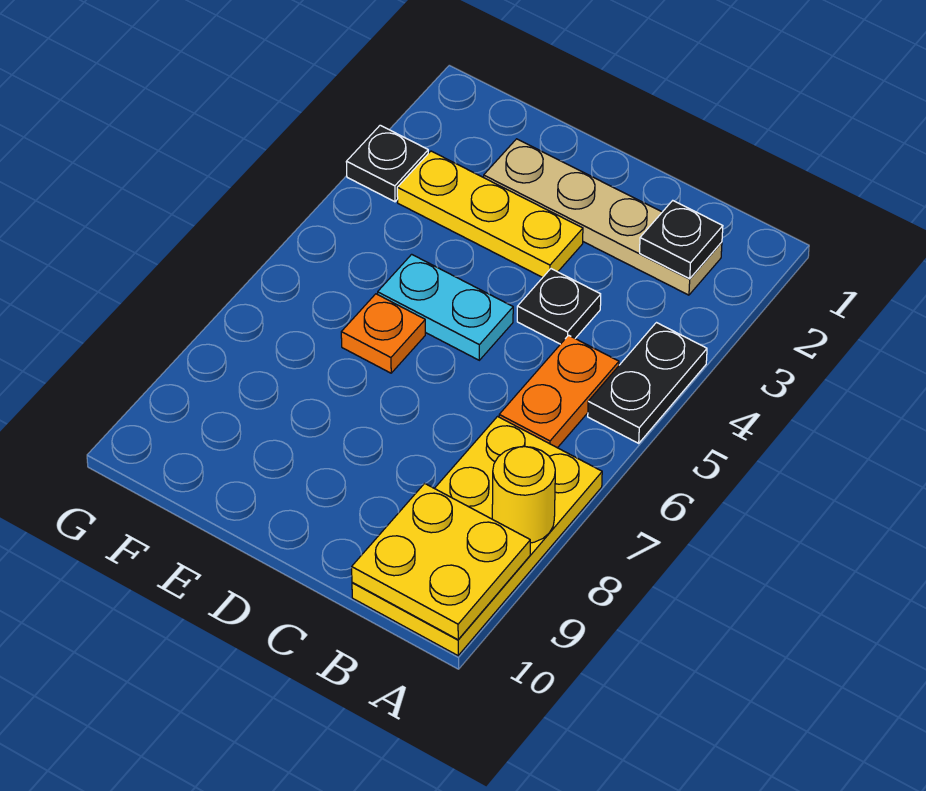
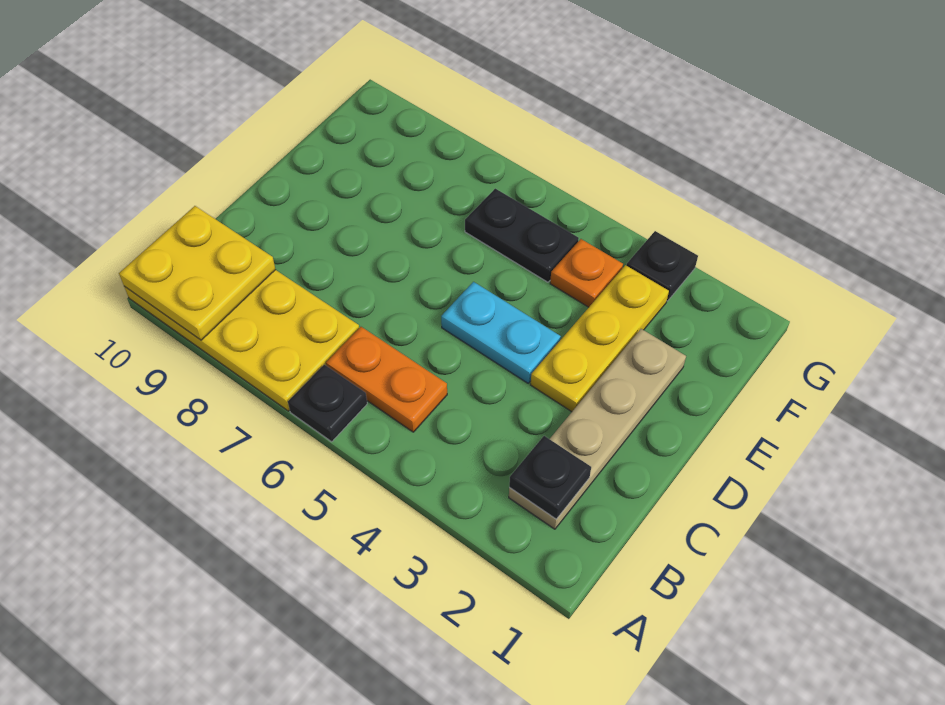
black plate A4:A5 level 1 -> black plate F5:F6 level 1
yellow round brick A8 level 2 -> none
black plate C4 level 1 -> black plate A6 level 1
cyan plate D5:E5 level 1 -> cyan plate D4:D5 level 1
orange plate E6 level 1 -> orange plate F4 level 1

